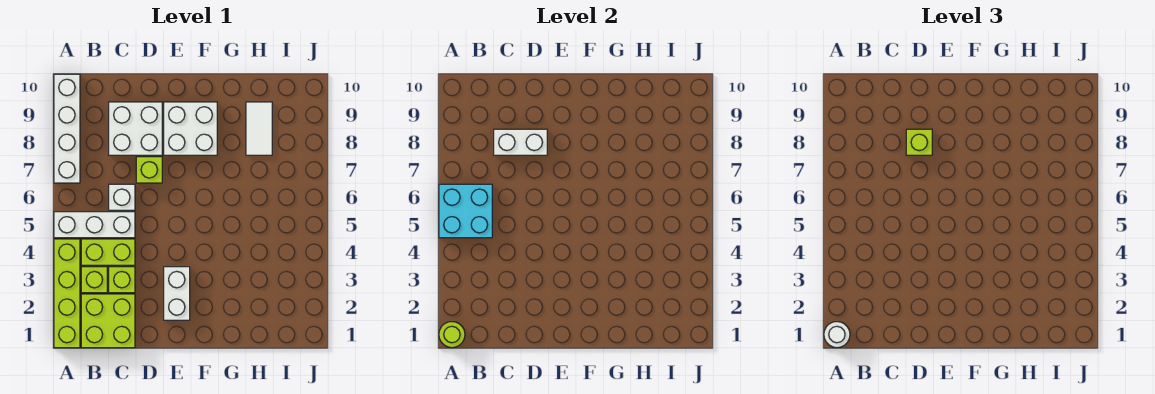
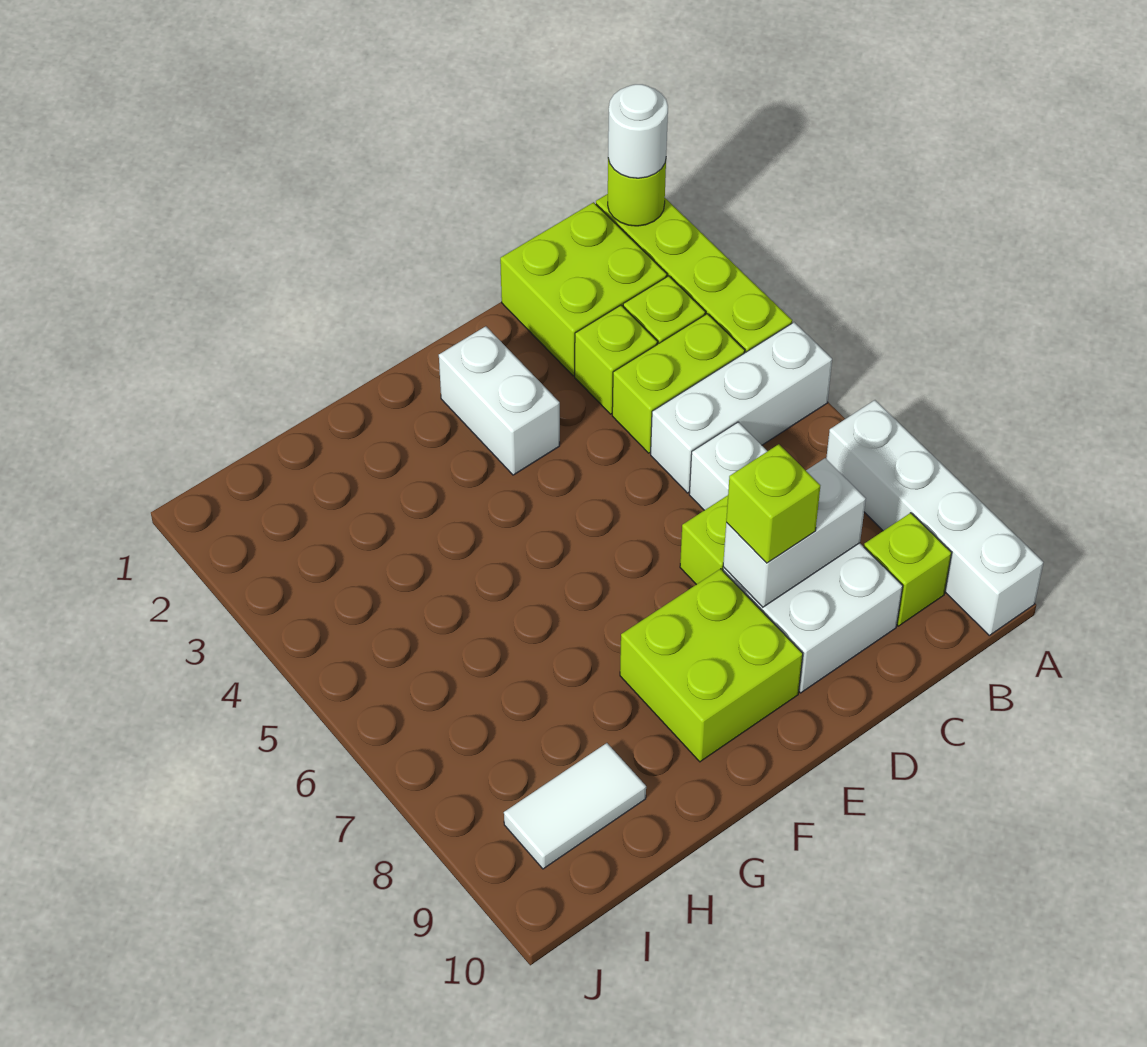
cyan brick A5:B6 level 2 -> none
none -> lime brick B9 level 1
white brick E8:F9 level 1 -> lime brick E8:F9 level 1
white tile H8:H9 level 1 -> white tile H9:I9 level 1

